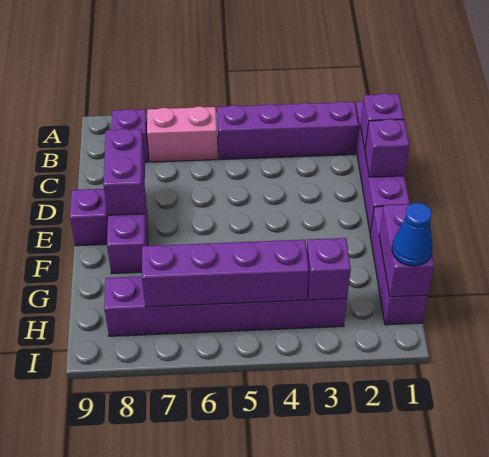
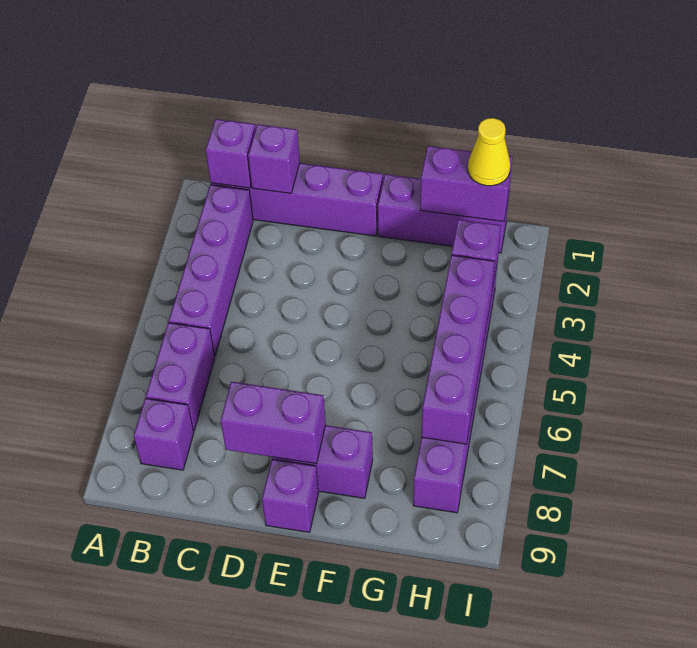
pink brick B6:B7 level 1 -> purple brick B6:B7 level 1
purple brick D1 level 2 -> purple brick B1 level 2
blue cone H1 level 3 -> yellow cone H1 level 3

